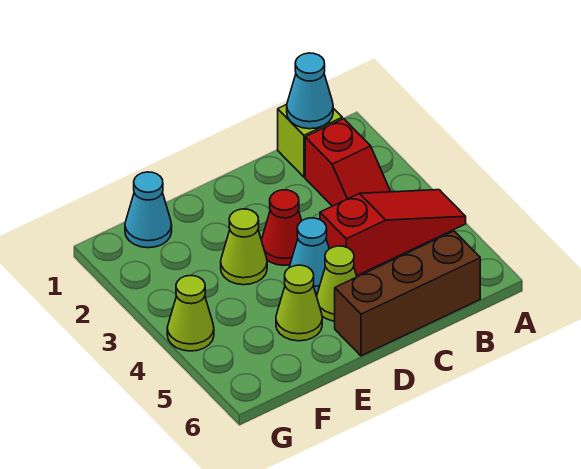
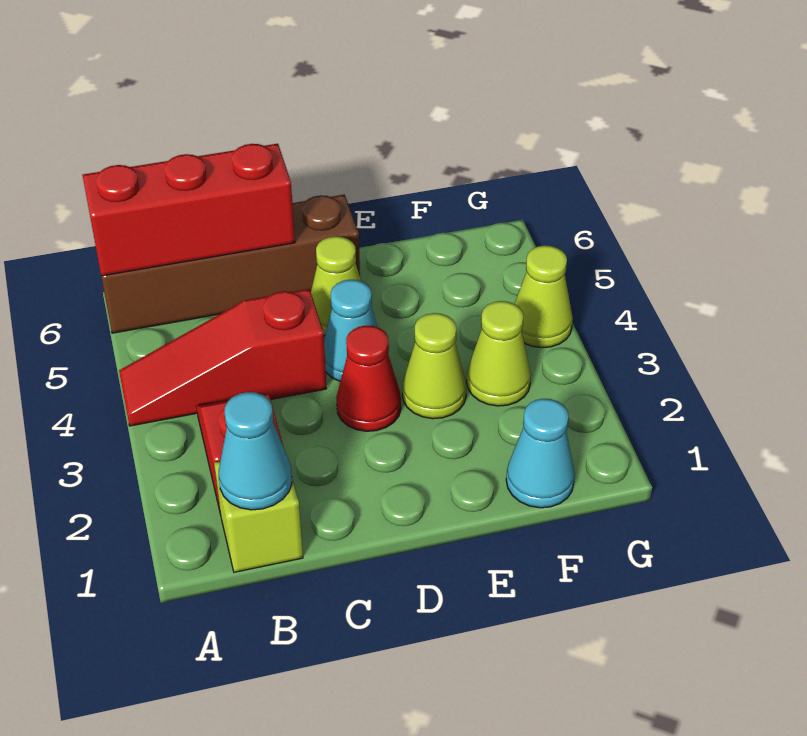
none -> red brick A6:C6 level 2
brown brick B6:D6 level 1 -> brown brick A6:D6 level 1
lime cone E5 level 1 -> lime cone F3 level 1

